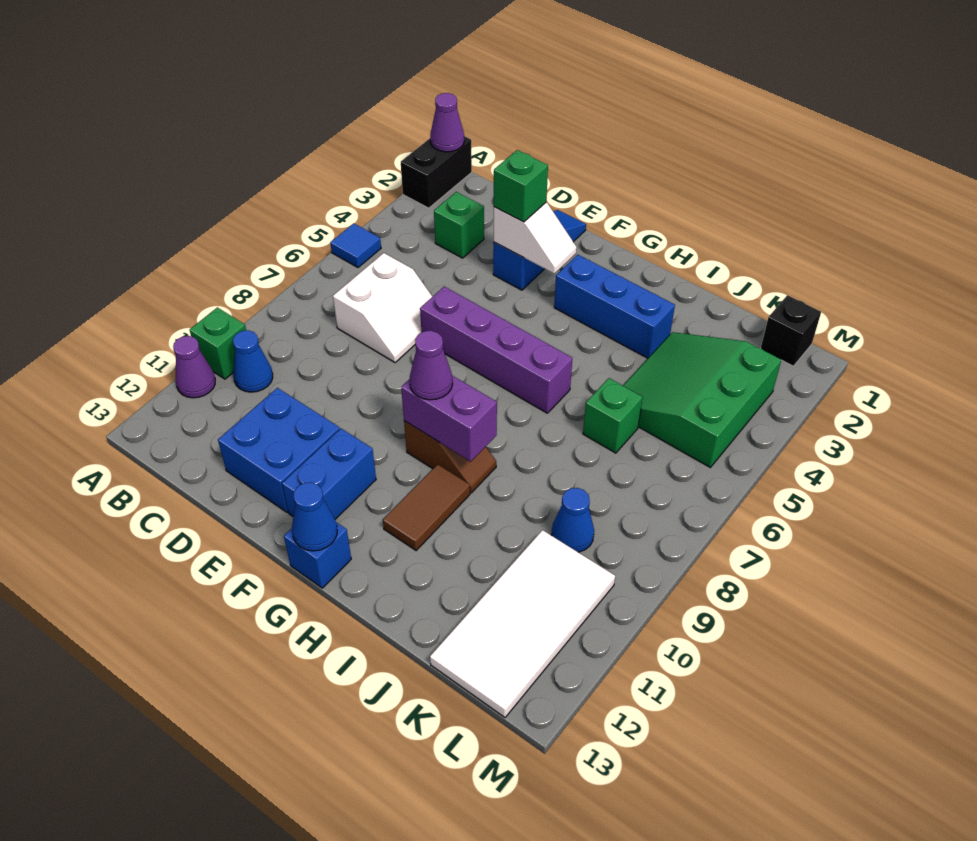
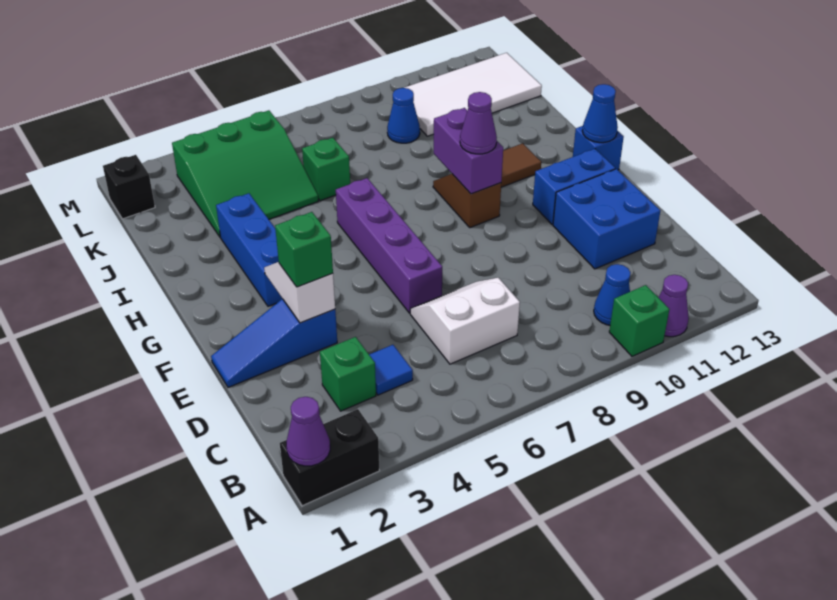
blue tile A5 level 1 -> blue tile C4 level 1

